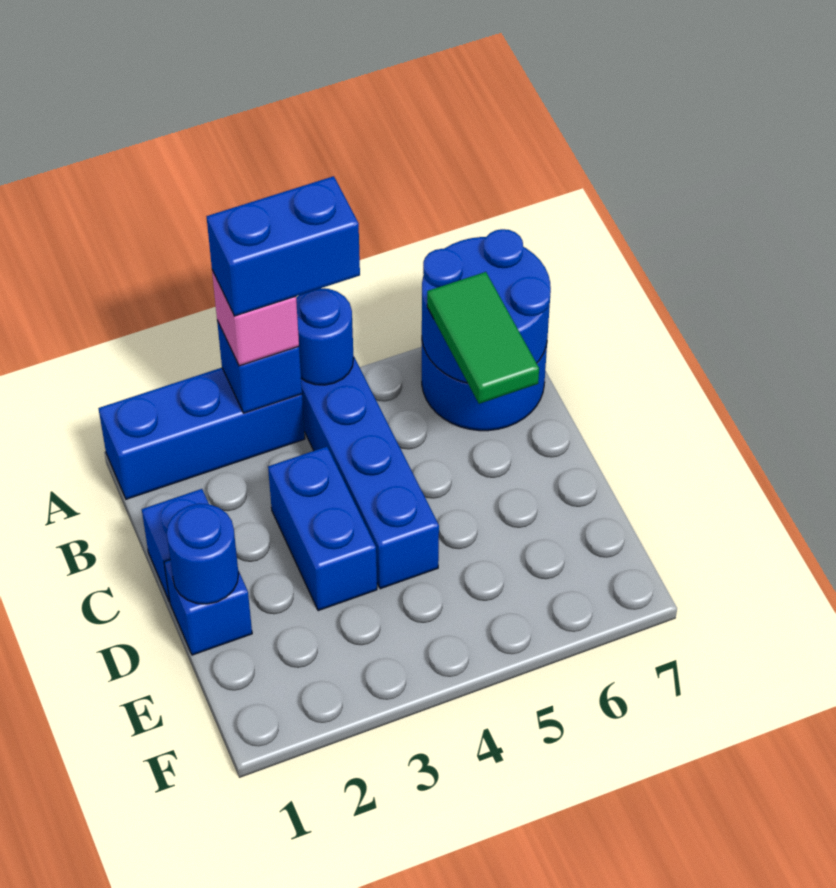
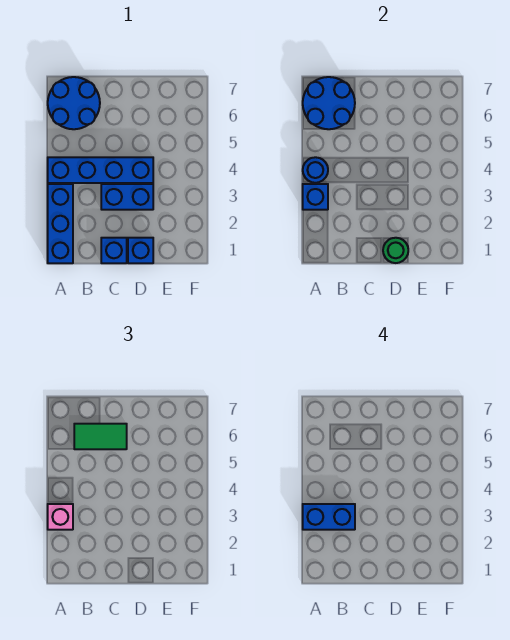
blue brick A3:A4 level 4 -> blue brick A3:B3 level 4
blue round brick D1 level 2 -> green round brick D1 level 2

